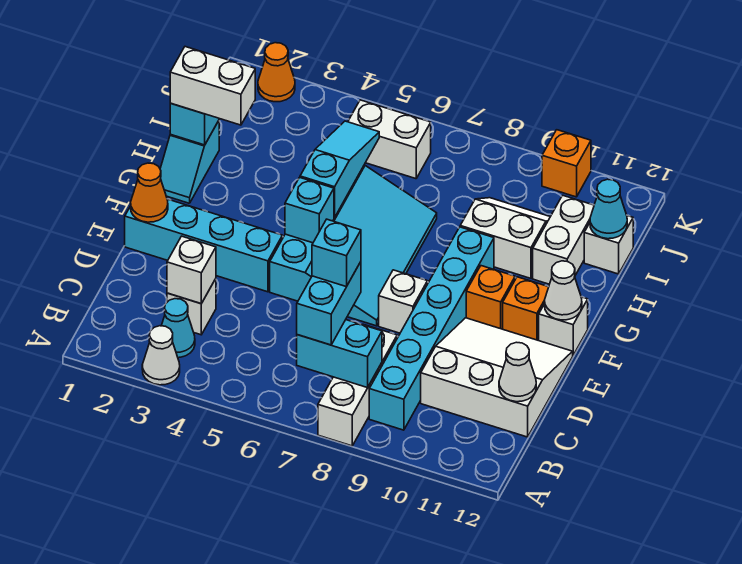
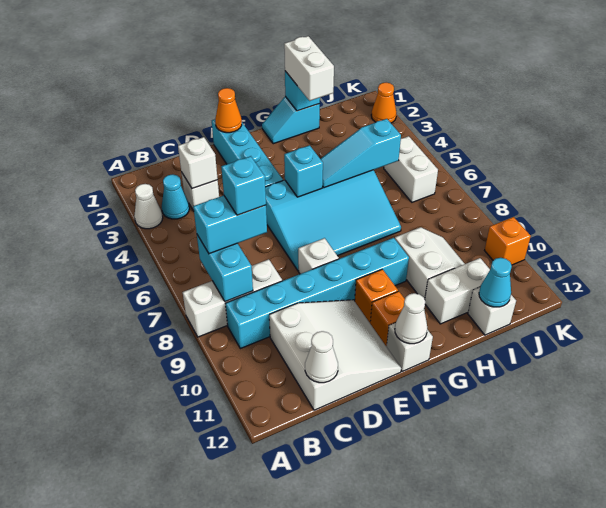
cyan slope G5:I5 level 2 top G -> cyan slope G5:I5 level 2 top I

